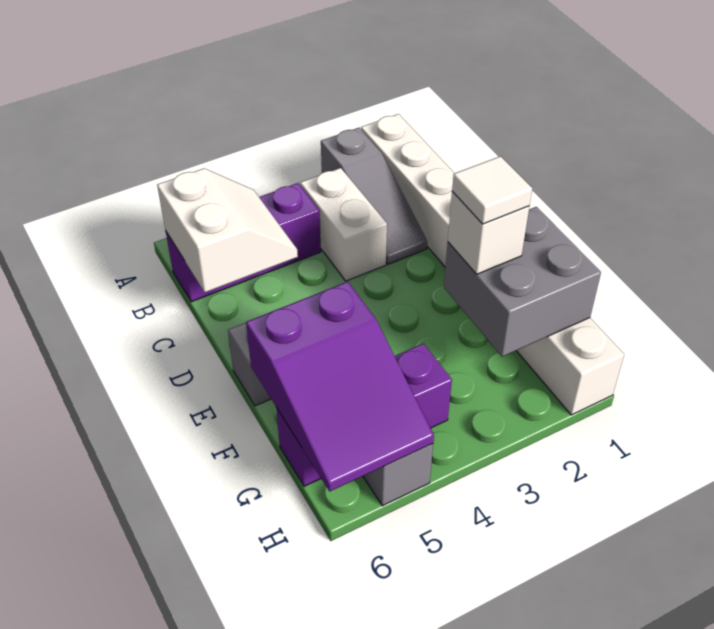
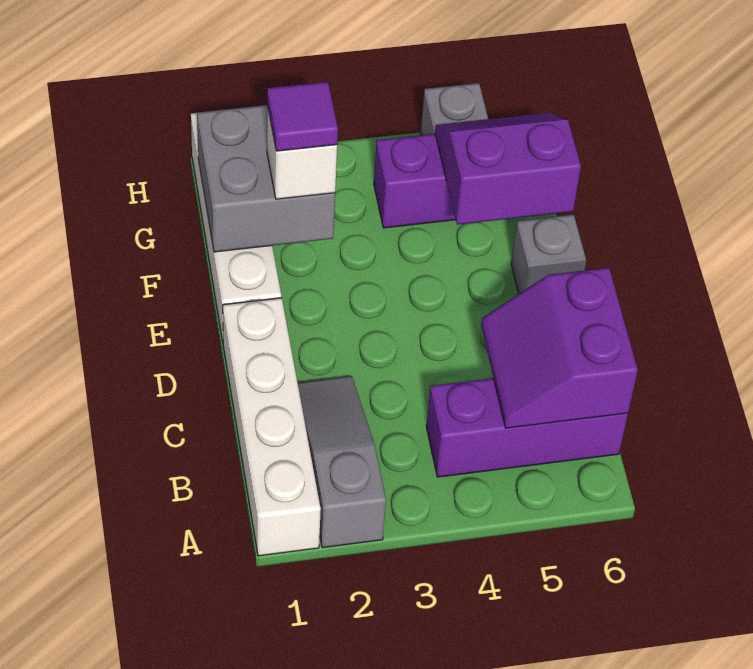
white brick B3:C3 level 1 -> none
white slope B5:C6 level 2 top 6 -> purple slope B5:C6 level 2 top 6
white tile F2 level 4 -> purple tile F2 level 4
purple slope F5:H6 level 2 top F -> purple slope F5:G6 level 2 top F

